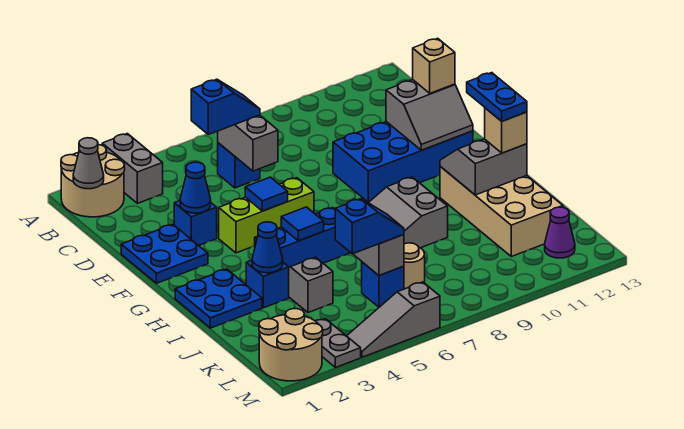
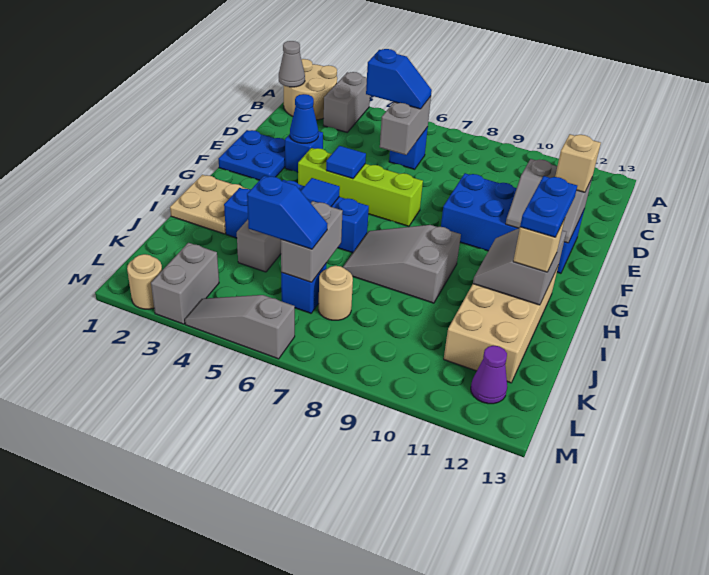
lime brick F4:F6 level 1 -> lime brick F4:F7 level 1
blue plate H1:I2 level 1 -> tan plate H1:I2 level 1
grey slope H11:I12 level 2 top I -> grey slope H11:I12 level 2 top 12
blue cone I3 level 2 -> none
tan round brick L1:M2 level 1 -> tan round brick M2 level 1
grey plate L3:M3 level 1 -> grey brick L3:M3 level 1

